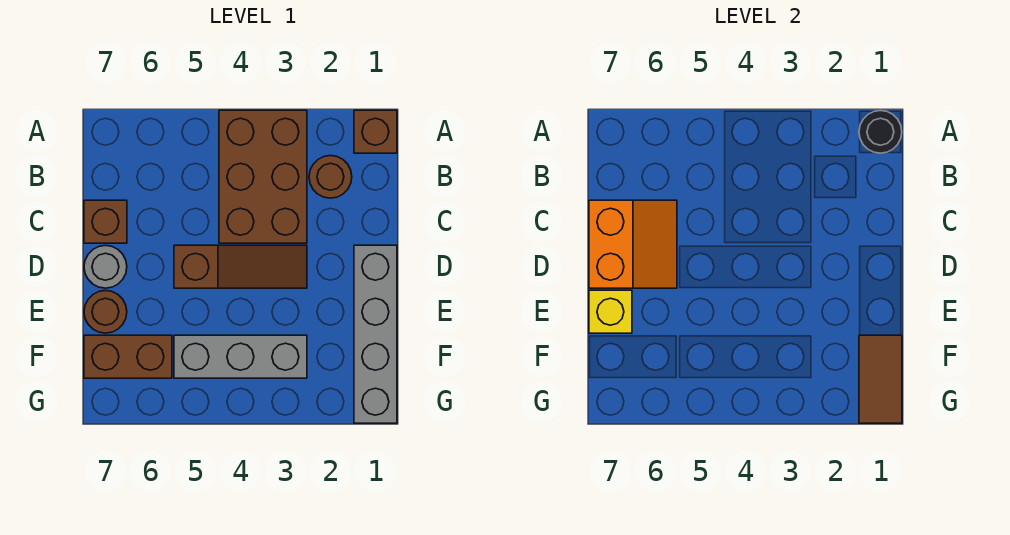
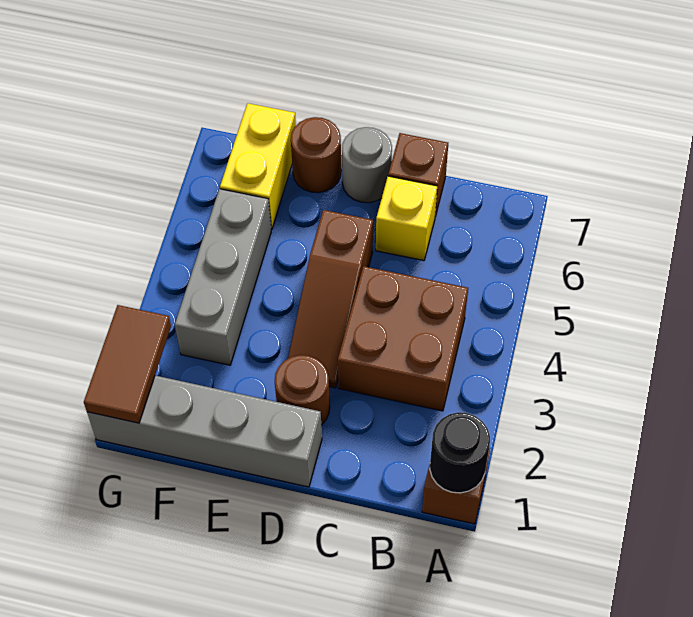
brown brick A3:C4 level 1 -> brown brick B3:C4 level 1
brown round brick B2 level 1 -> brown round brick D2 level 1
orange slope C6:D7 level 2 top 7 -> none
yellow brick E7 level 2 -> yellow brick C6 level 1
brown tile F1:G1 level 2 -> brown tile G1:G2 level 2
brown brick F6:F7 level 1 -> yellow brick F6:F7 level 1

